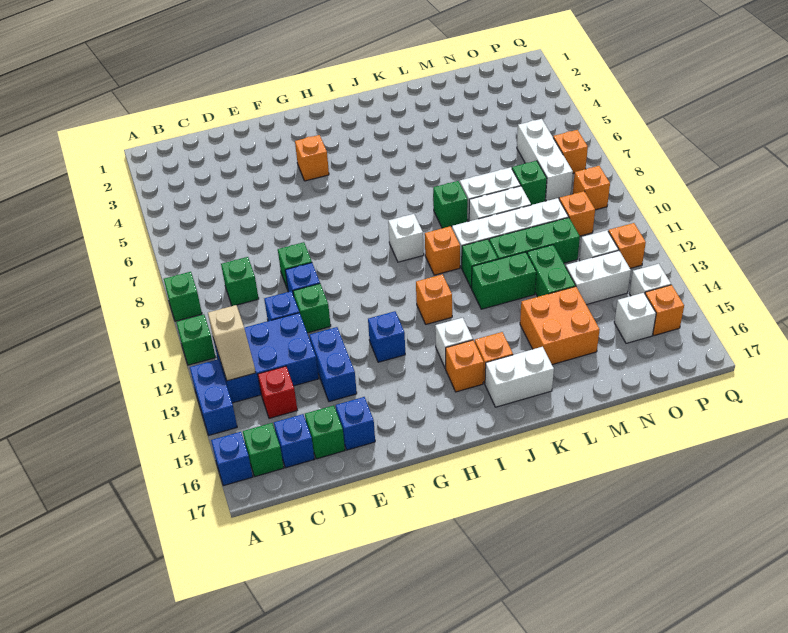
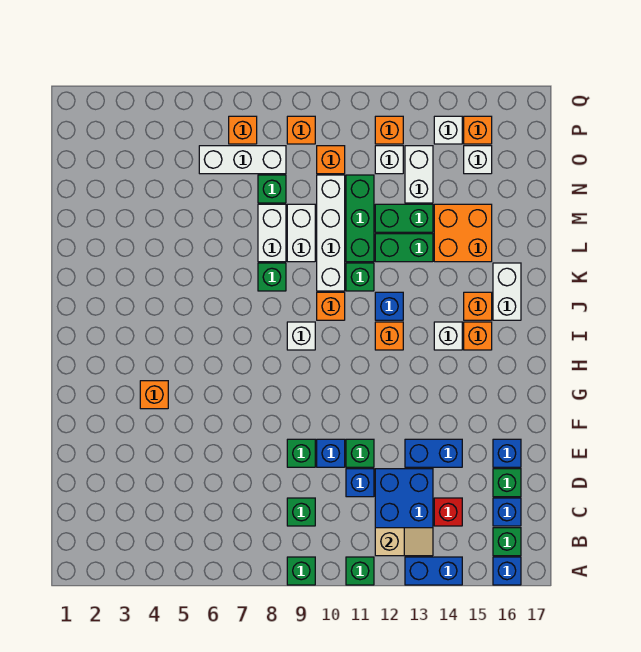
blue brick G13 level 1 -> blue brick J12 level 1
green brick K12:L12 level 1 -> green brick L12:L13 level 1

